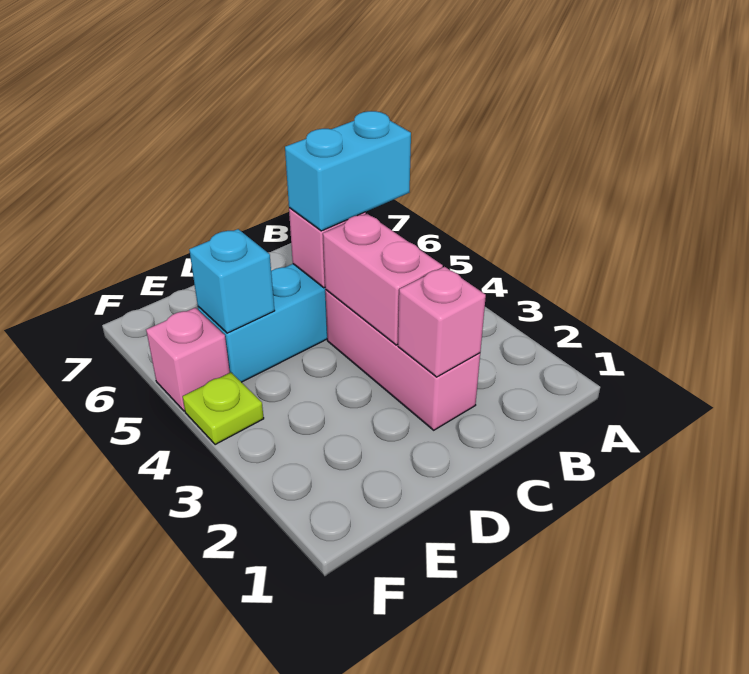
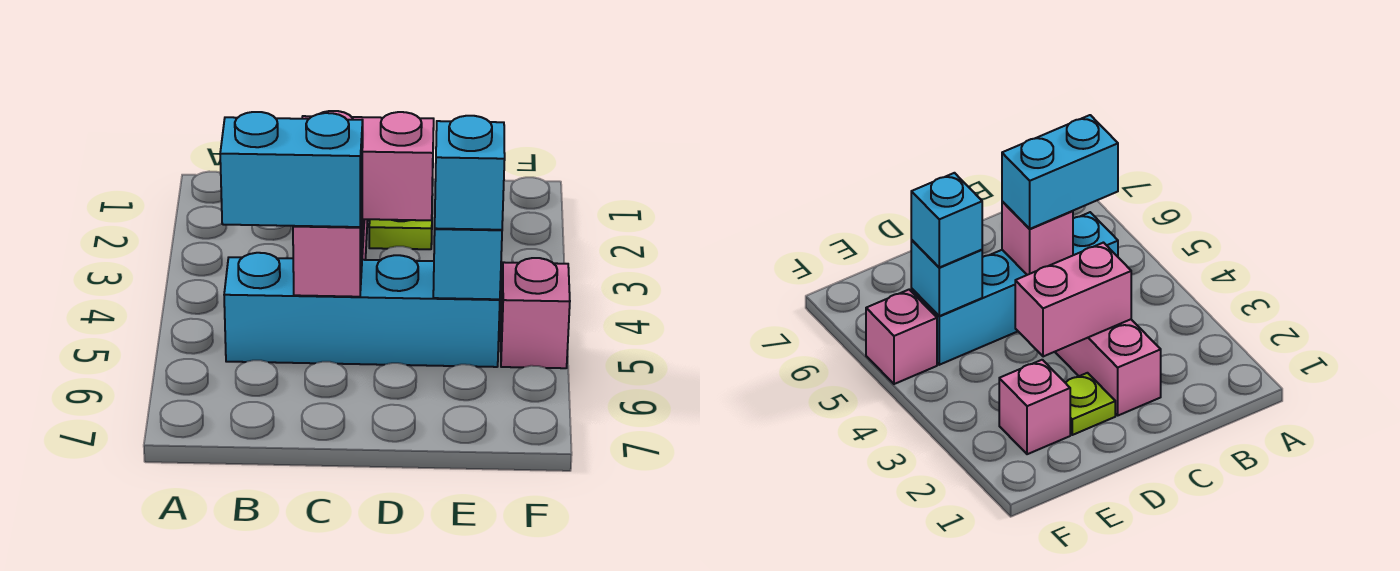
pink brick C2 level 2 -> pink brick E2 level 1
pink brick C3:C4 level 2 -> pink brick C3:D3 level 2
none -> cyan brick E5 level 3
lime plate F4 level 1 -> lime plate D2 level 1

